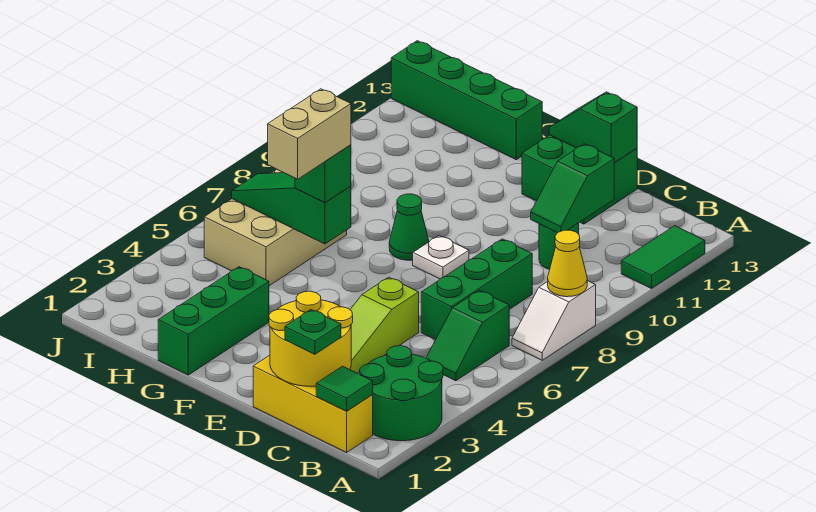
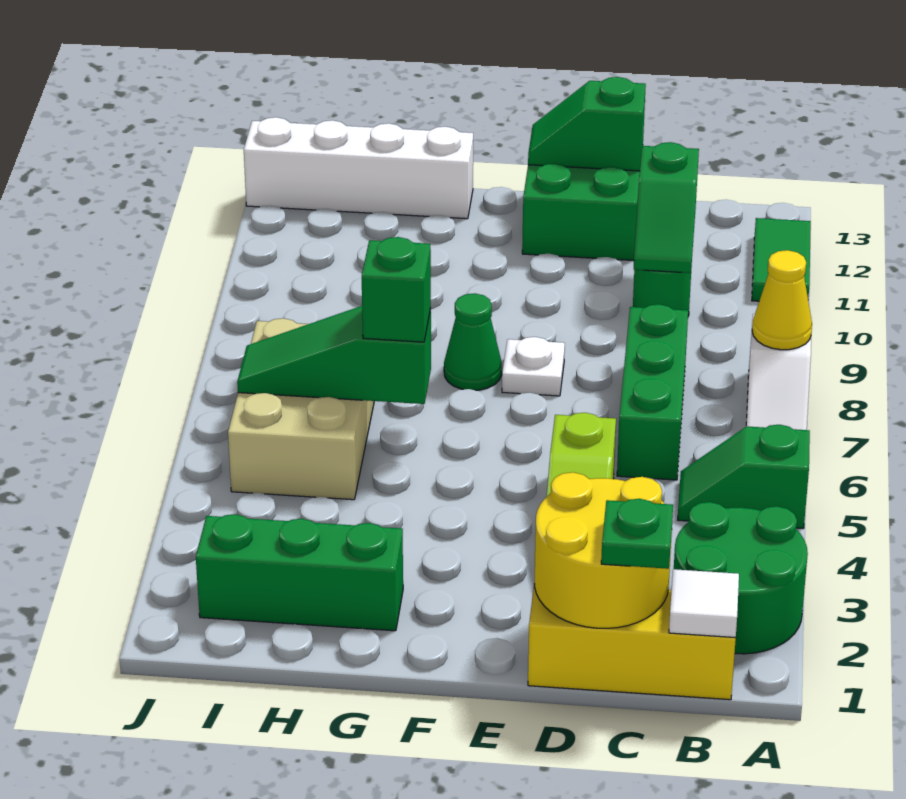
green tile B1 level 2 -> white tile B1 level 2
green slope B5:B6 level 1 top 6 -> green slope A5:B5 level 1 top A
green brick G1:G3 level 1 -> green brick G2:I2 level 1
tan brick G5:G6 level 4 -> none
green brick G13:J13 level 1 -> white brick G13:J13 level 1

